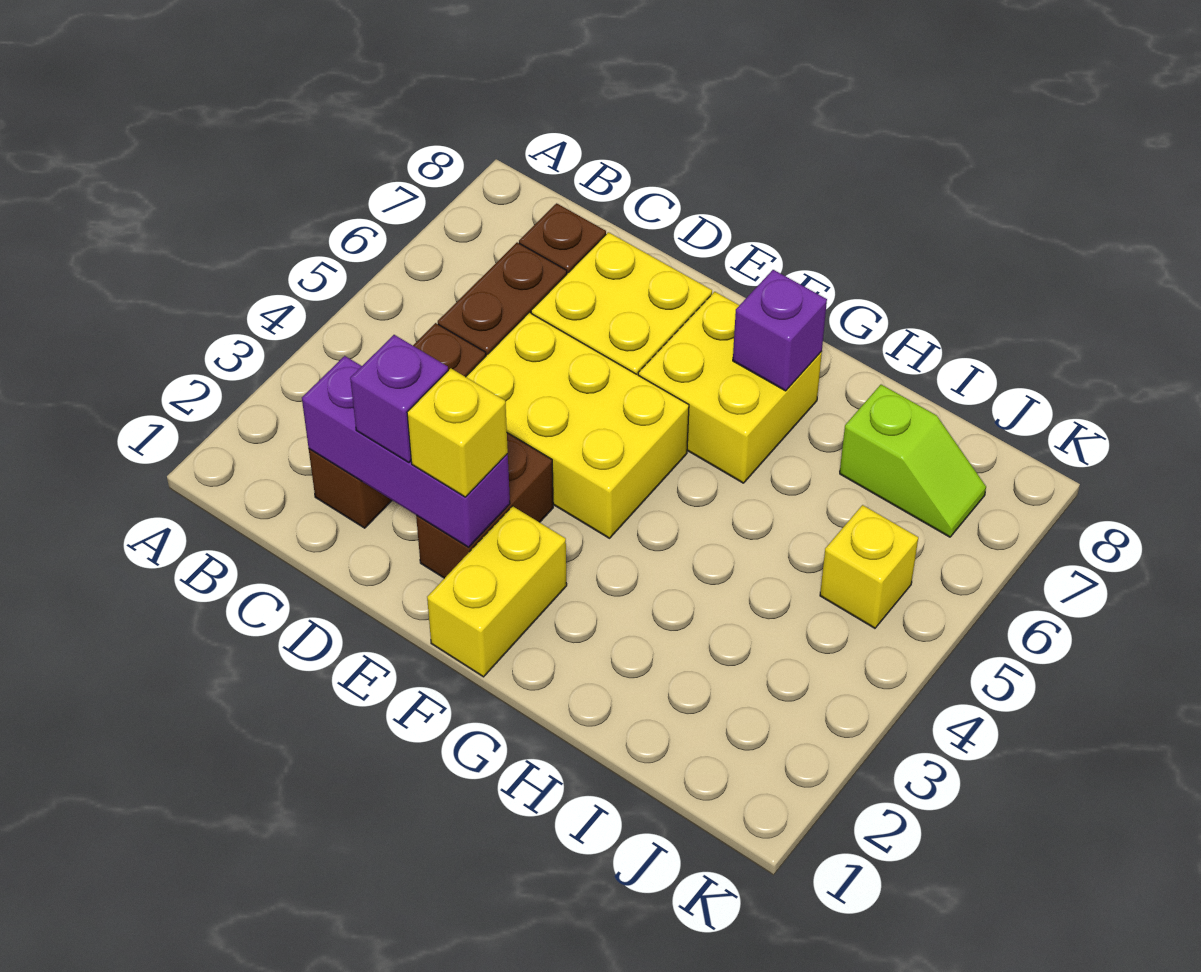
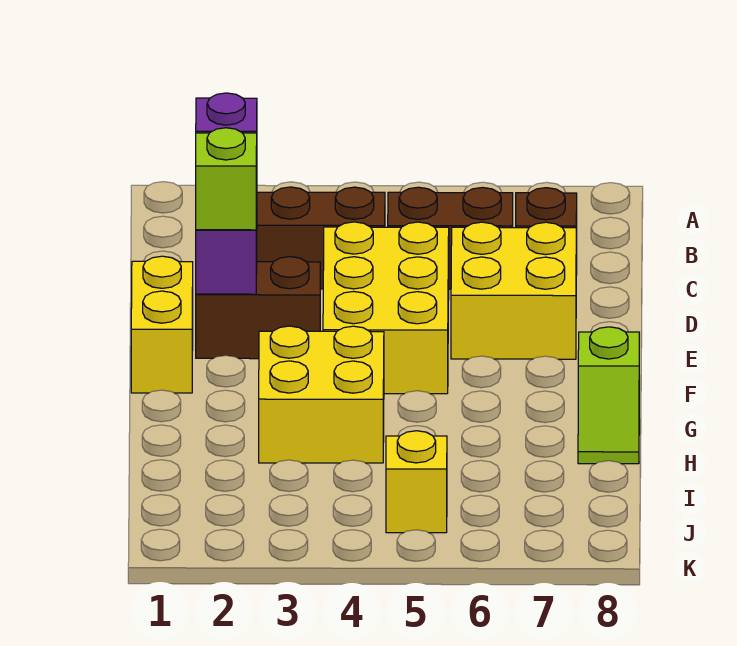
yellow brick E2 level 3 -> lime brick E2 level 3
yellow brick F1:F2 level 1 -> yellow brick E1:F1 level 1
yellow brick F6:G7 level 1 -> yellow brick G3:H4 level 1
purple brick G7 level 2 -> none
lime slope I7:J7 level 1 top I -> lime slope G8:H8 level 1 top G

